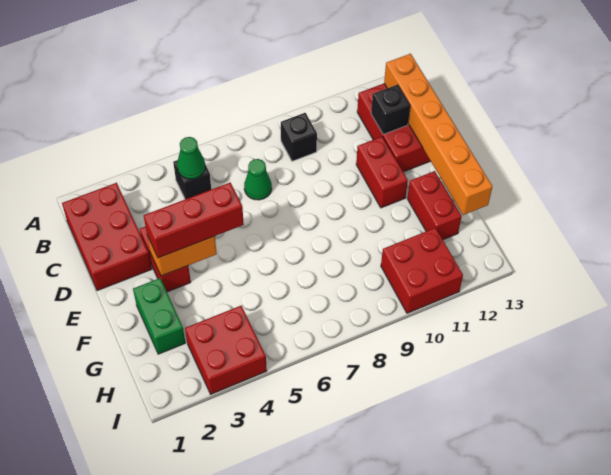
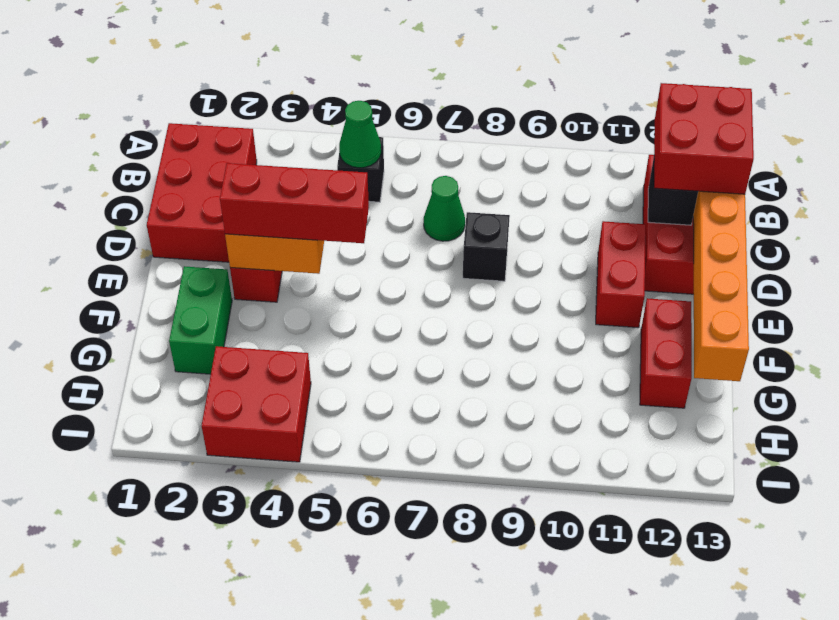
black brick B9 level 1 -> black brick D8 level 1
red brick H10:I11 level 1 -> red brick B12:C13 level 3

